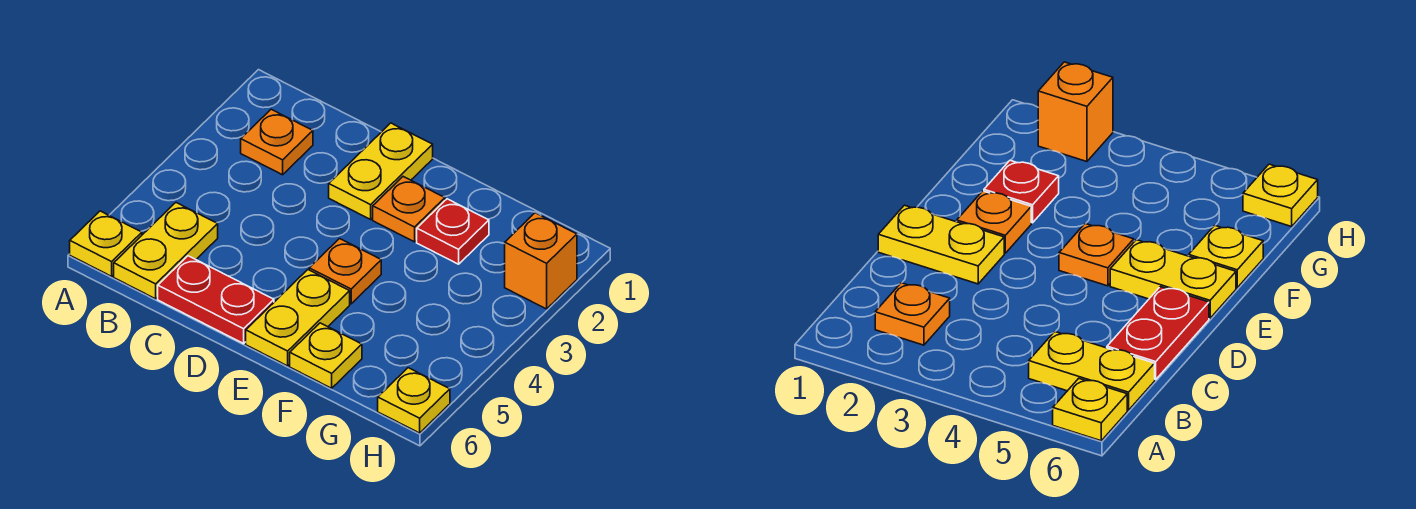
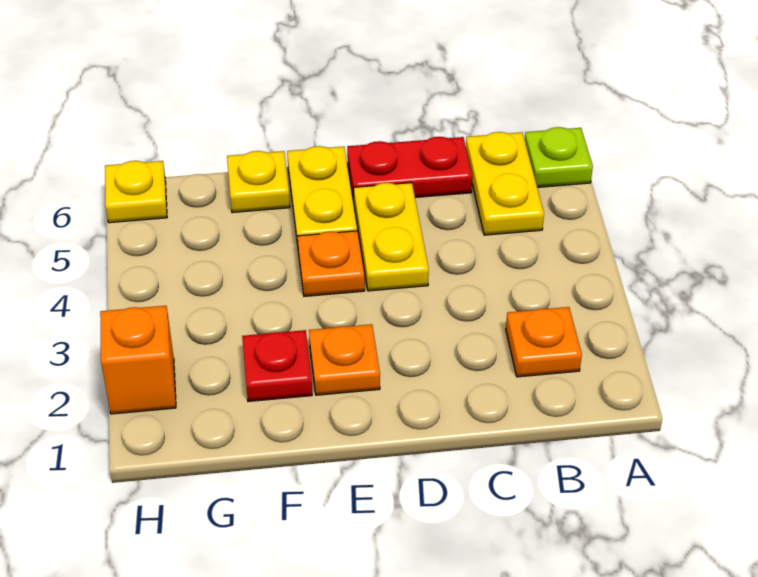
yellow plate A6 level 1 -> lime plate A6 level 1
yellow plate D1:D2 level 1 -> yellow plate D4:D5 level 1

